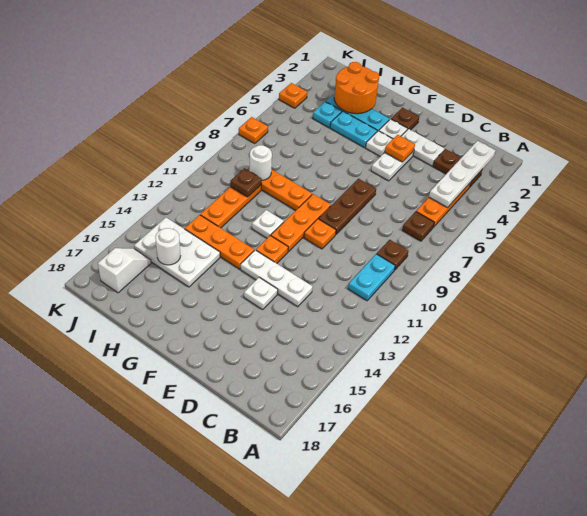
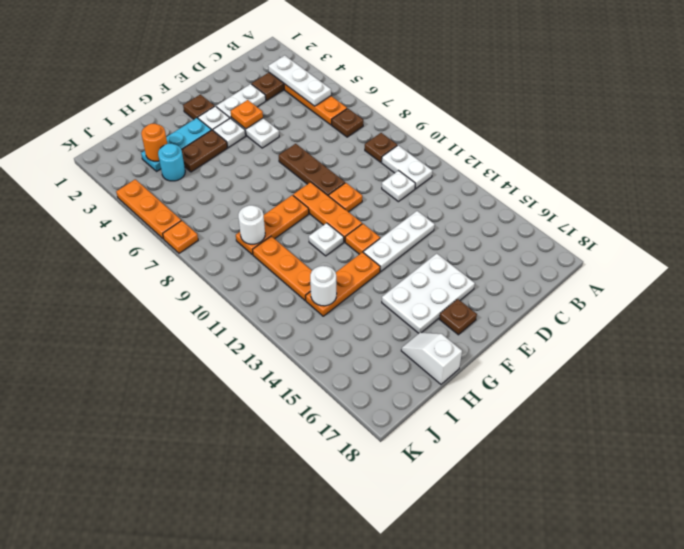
white plate B2:B5 level 2 -> white plate B3:B5 level 2
cyan plate B10:B11 level 1 -> white plate B10:B11 level 1
white plate E14 level 1 -> white plate C11 level 1
cyan plate G4:H4 level 1 -> brown plate G4:H4 level 1
orange round brick H2:I3 level 2 -> orange round brick I3 level 2
white plate H14:J15 level 1 -> white plate E15:G16 level 1
cyan plate I4 level 1 -> cyan round brick I4 level 1
brown plate I10 level 2 -> brown plate F17 level 1
white round brick I15 level 2 -> white round brick I13 level 2
white slope J16:J17 level 1 top 17 -> white slope H17:H18 level 1 top 18
orange plate K4 level 1 -> orange plate K4:K6 level 1

